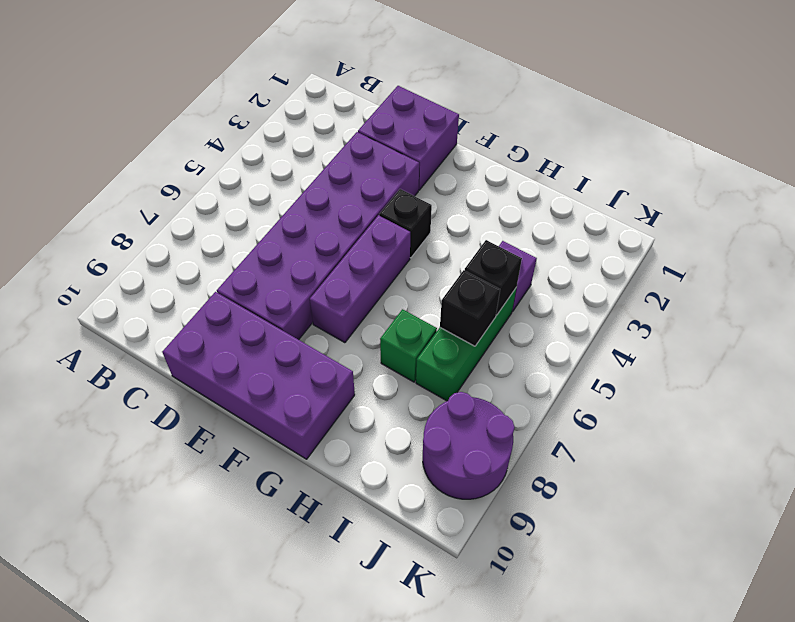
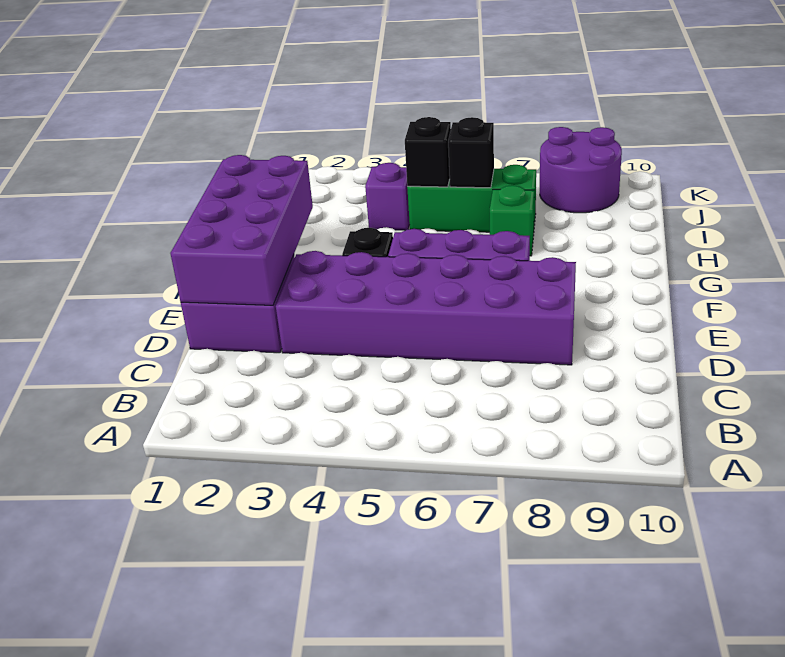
purple brick D9:G10 level 1 -> purple brick D1:G2 level 2

